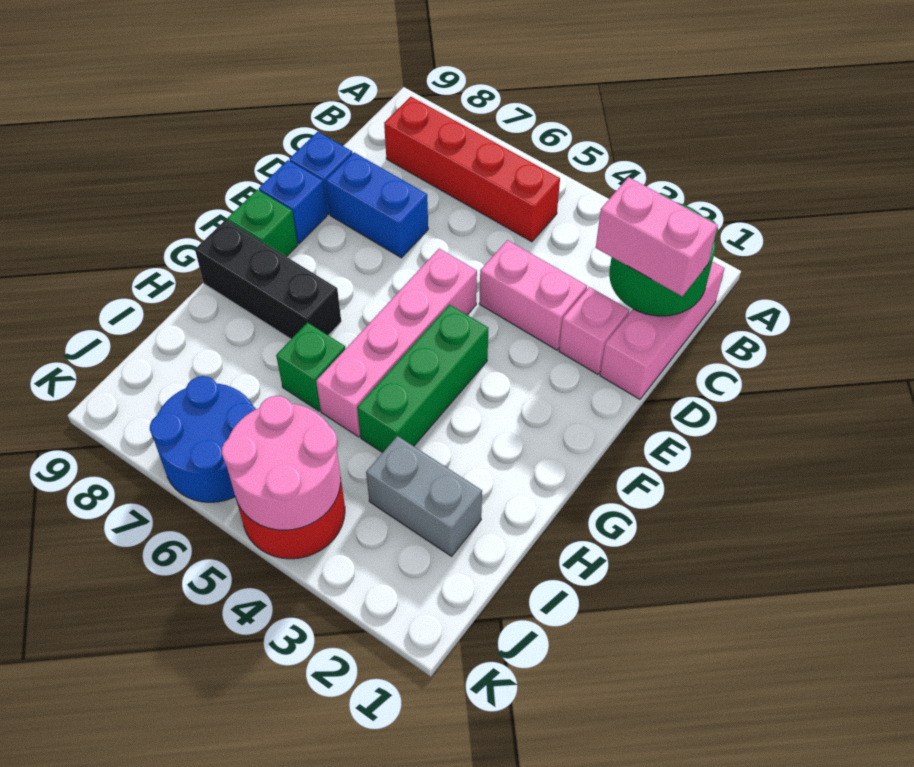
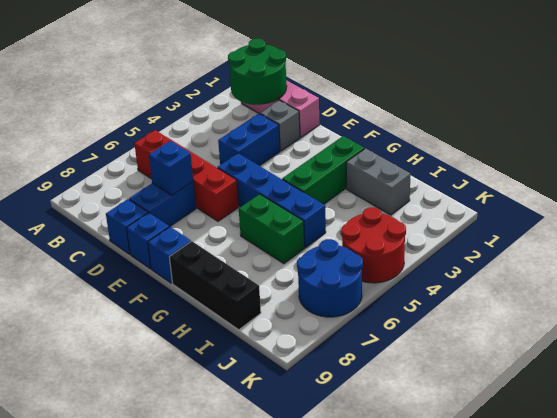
red brick B5:B8 level 1 -> red brick B6:E6 level 1
pink brick C1:C2 level 3 -> none
pink brick D2 level 1 -> grey brick D2 level 1
pink brick D3:D4 level 1 -> blue brick D3:D4 level 1
none -> blue brick D7 level 2
pink brick E5:H5 level 1 -> blue brick E5:H5 level 1
green brick F4:H4 level 1 -> green brick G2:G4 level 1
green brick F9 level 1 -> blue brick F9 level 1
black brick G7:G9 level 1 -> black brick G9:I9 level 1
green brick H6 level 1 -> green brick G6:H6 level 1
grey brick I2:I3 level 1 -> grey brick H2:I2 level 1
pink round brick J4:K5 level 2 -> none

